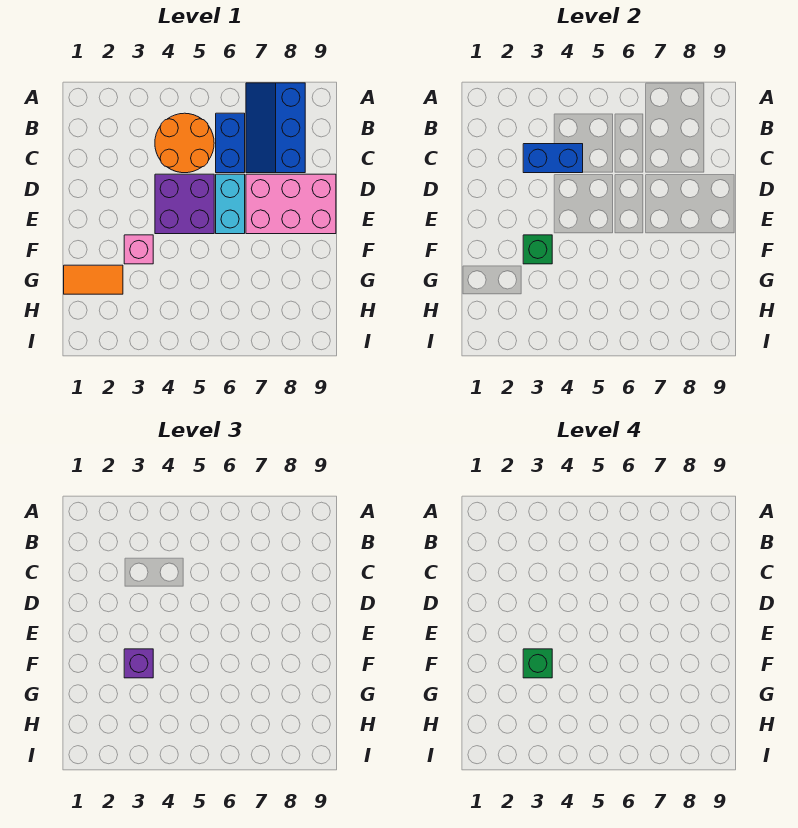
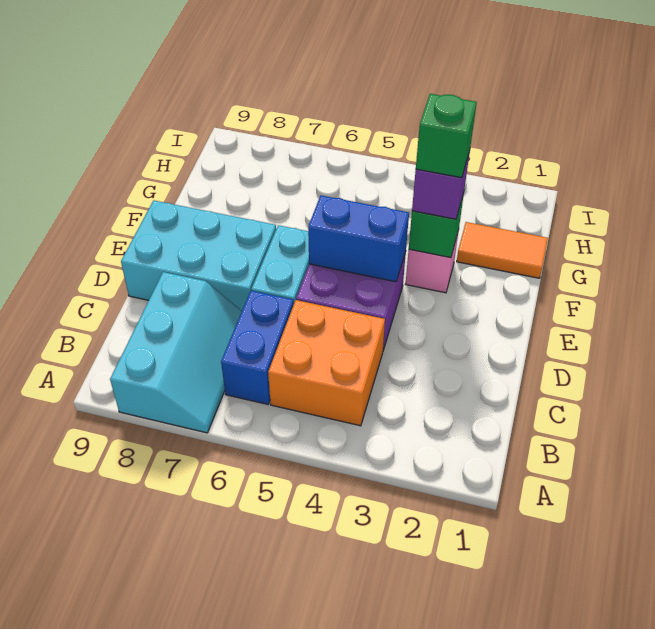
blue slope A7:C8 level 1 top 8 -> cyan slope A7:C8 level 1 top 8
orange round brick B4:C5 level 1 -> orange brick B4:C5 level 1
blue brick C3:C4 level 2 -> blue brick E4:E5 level 2
pink brick D7:E9 level 1 -> cyan brick D7:E9 level 1

